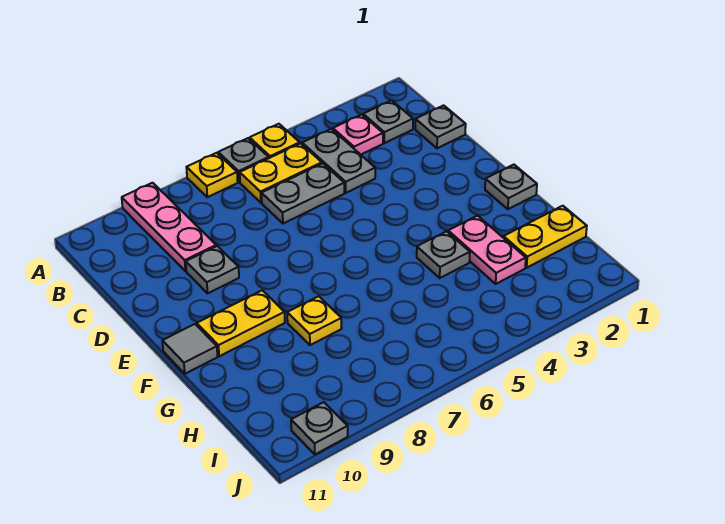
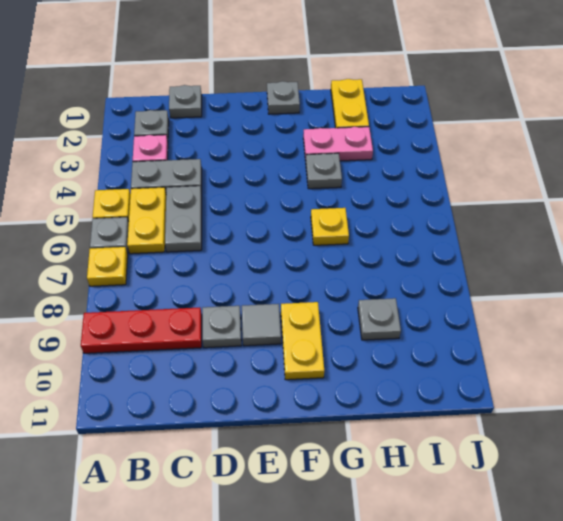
pink plate A9:C9 level 1 -> red plate A9:C9 level 1
grey tile F11 level 1 -> grey tile E9 level 1
yellow plate G8 level 1 -> yellow plate G6 level 1
grey plate J10 level 1 -> grey plate H9 level 1

